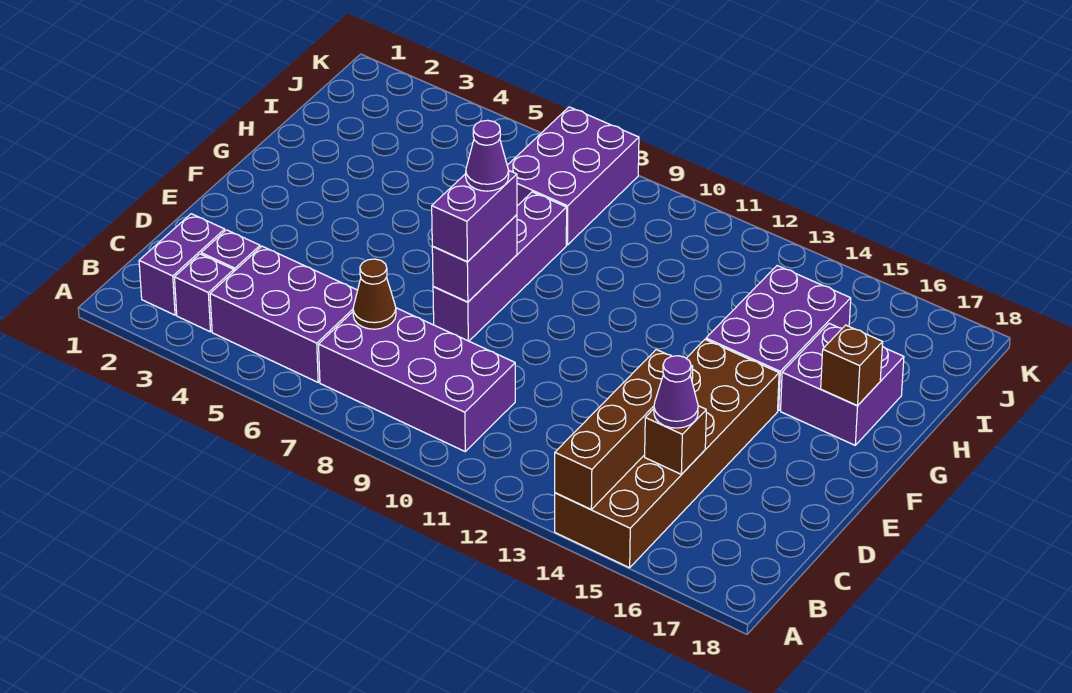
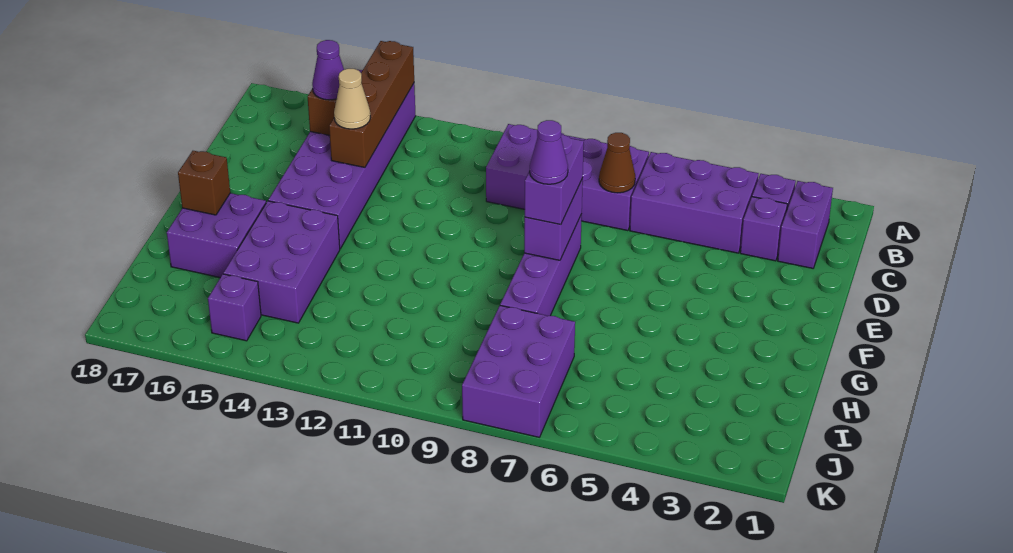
brown brick A14:F15 level 1 -> purple brick A14:F15 level 1
none -> tan cone D14 level 3
none -> purple brick J15 level 1

